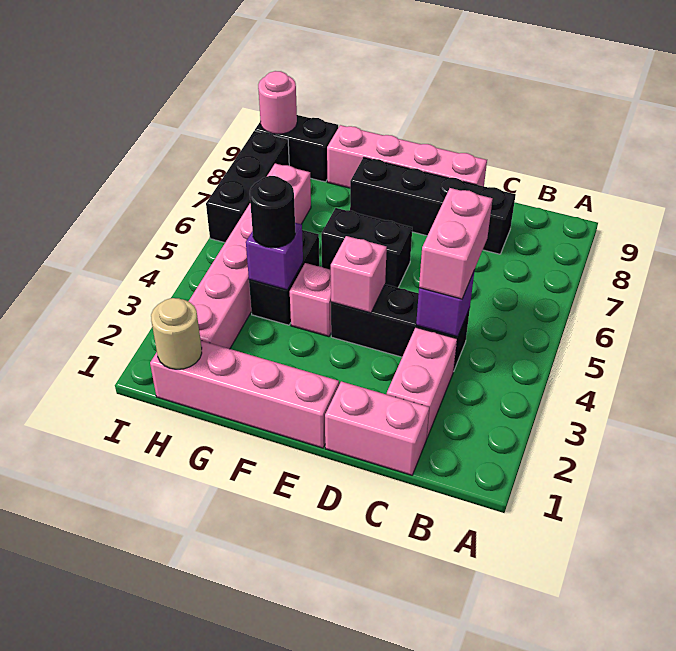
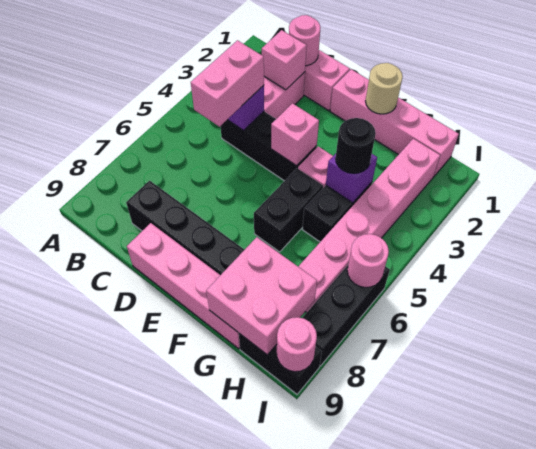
none -> pink round brick C1 level 2
none -> pink brick C2 level 2
black brick E6:F6 level 1 -> black brick F5:F6 level 1
none -> pink brick G8:H9 level 2
tan round brick H1 level 2 -> tan round brick F1 level 2
none -> pink round brick I6 level 2

